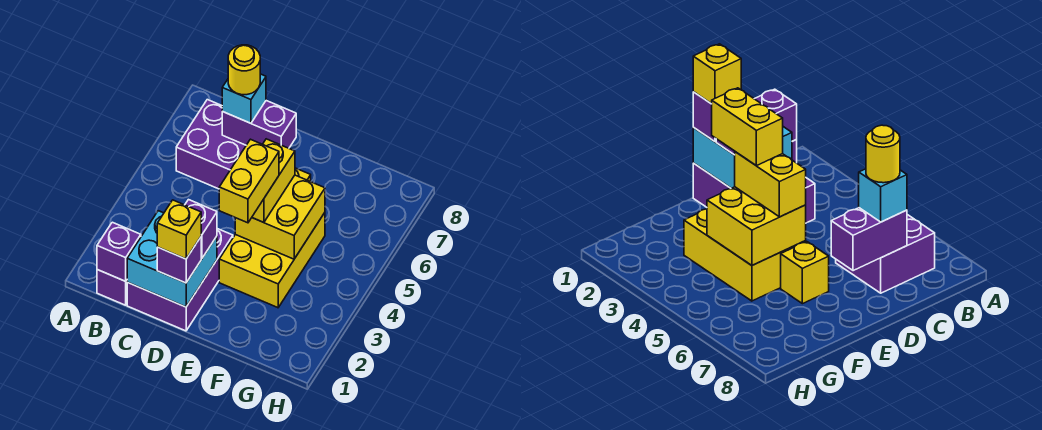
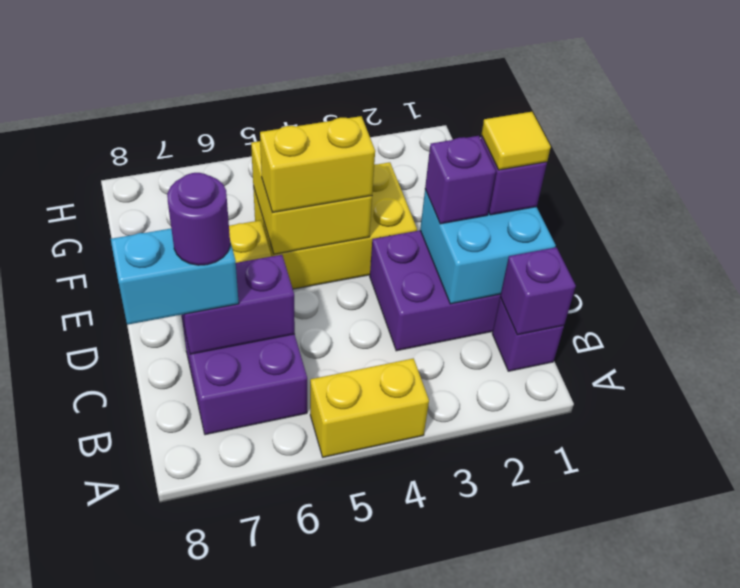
purple brick C7:D7 level 2 -> purple brick C6:C7 level 2
cyan brick C7 level 3 -> cyan brick C7:C8 level 3
yellow round brick C7 level 4 -> purple round brick C7 level 4
yellow brick D1 level 4 -> yellow tile D1 level 4
yellow brick E3:E4 level 4 -> yellow brick A4:A5 level 1

